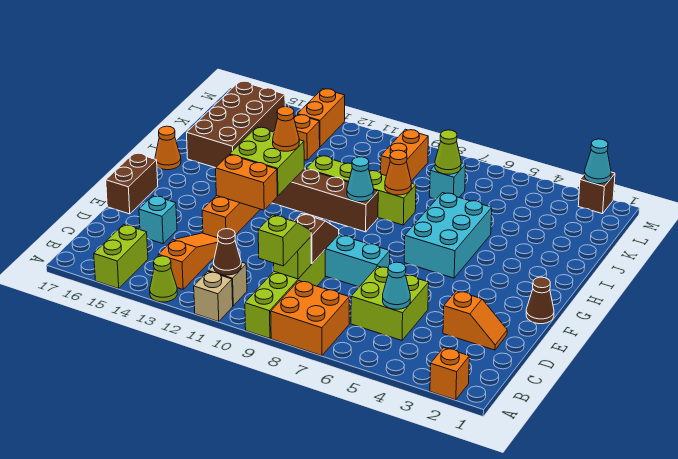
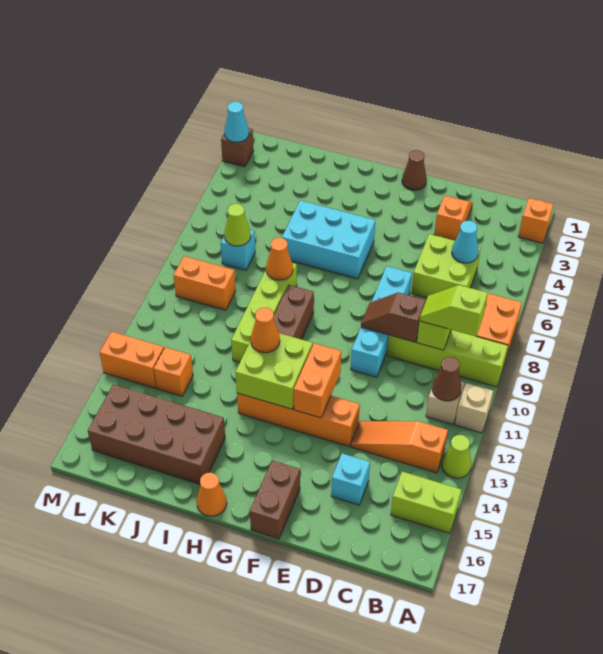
brown brick E17:F17 level 1 -> brown brick F16:F17 level 1
cyan cone H9 level 2 -> none

